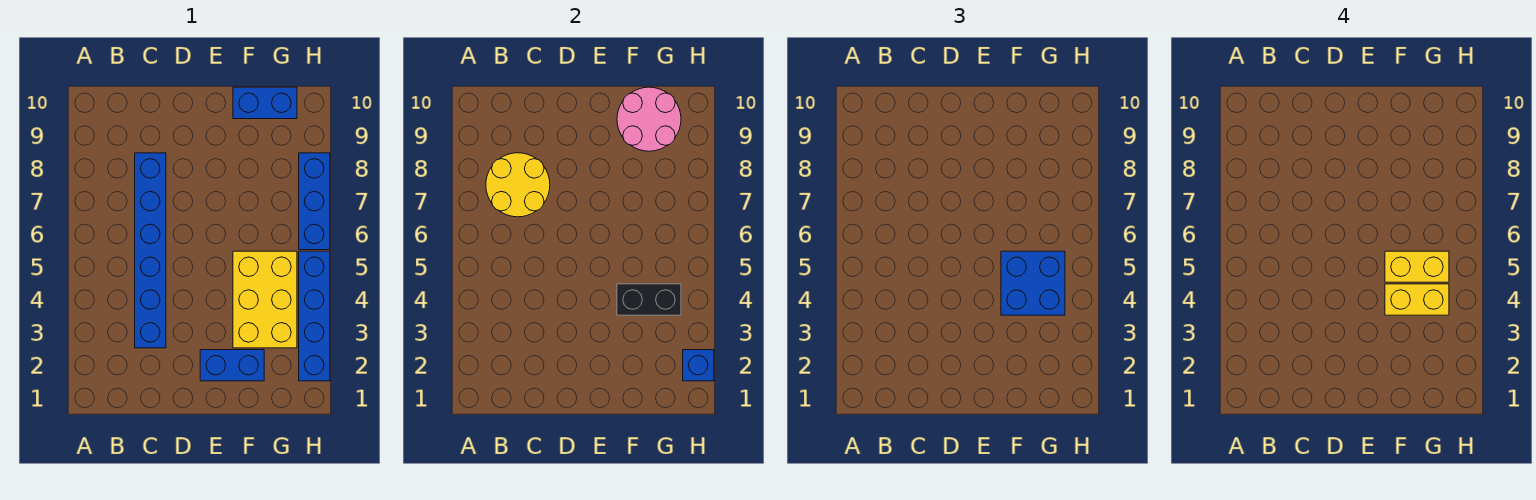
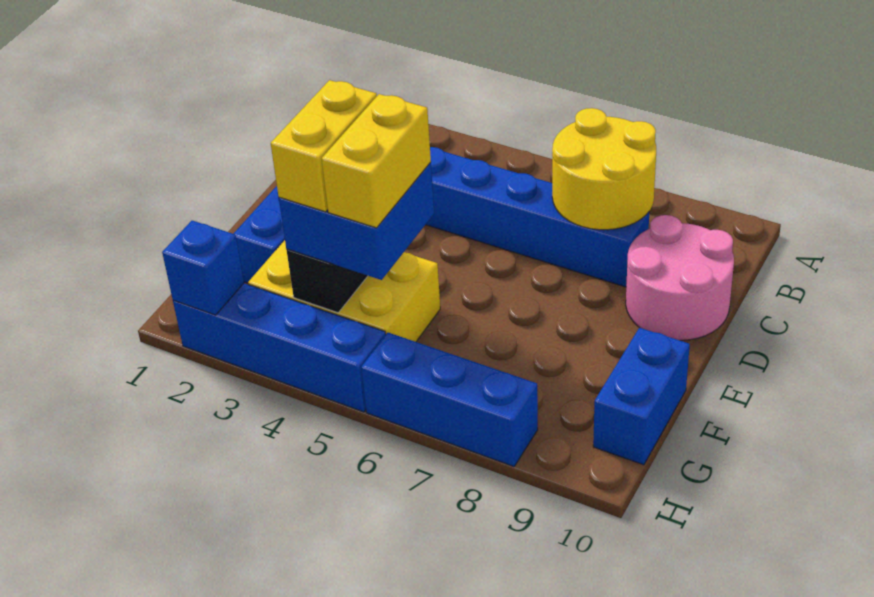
pink round brick F9:G10 level 2 -> pink round brick C9:D10 level 1

